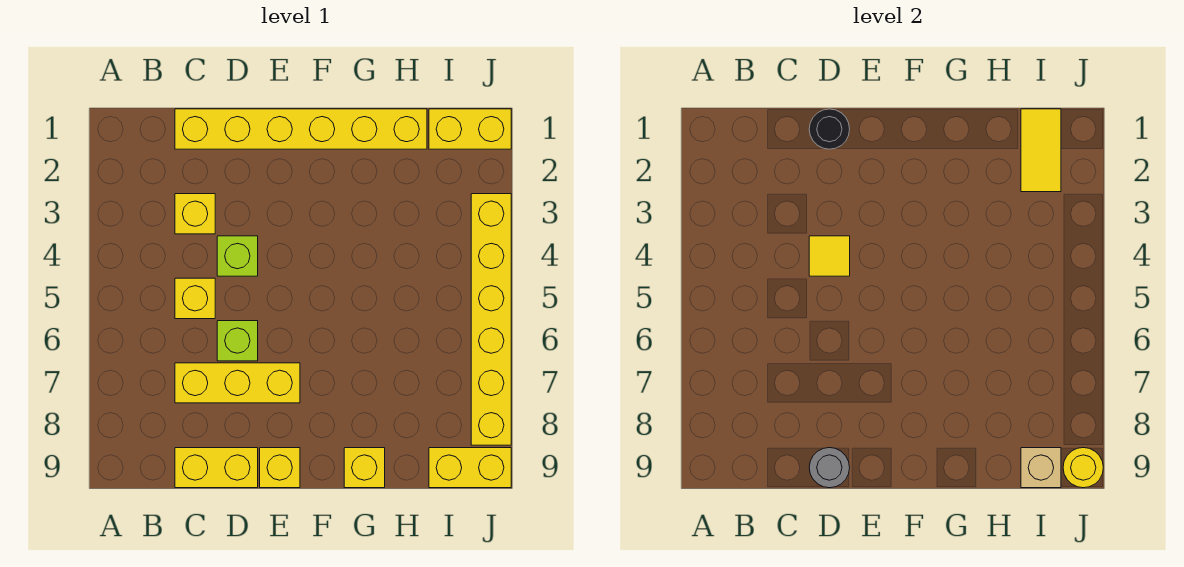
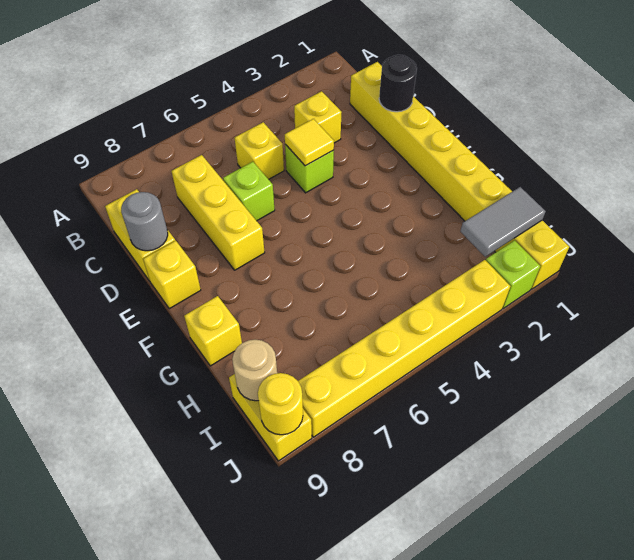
yellow tile I1:I2 level 2 -> grey tile I1:I2 level 2
tan brick I9 level 2 -> tan round brick I9 level 2
none -> lime brick J2 level 1

